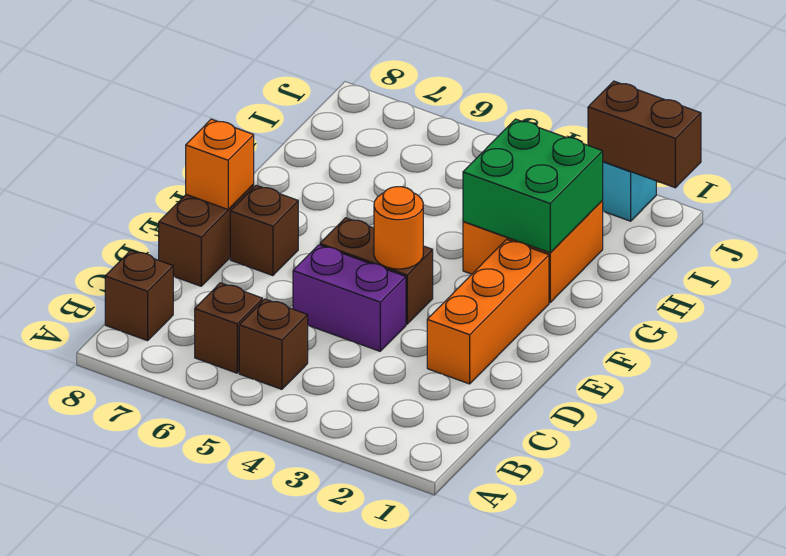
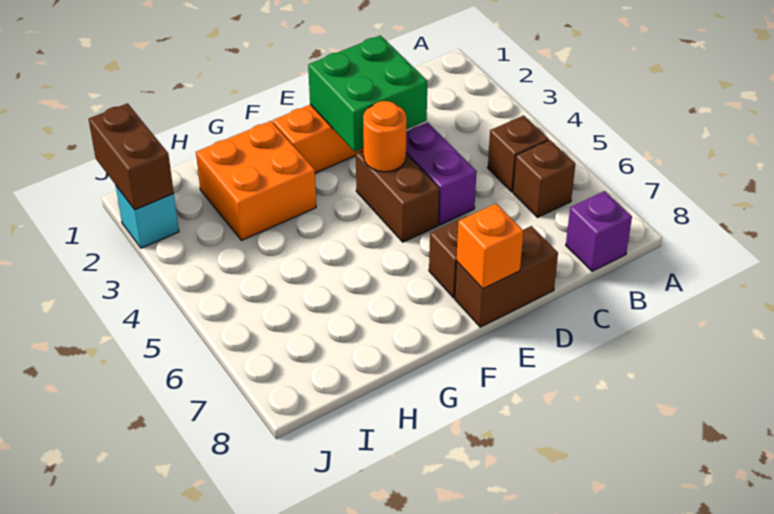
brown brick B8 level 1 -> purple brick B8 level 1
green brick G2:H3 level 2 -> green brick D2:E3 level 2

